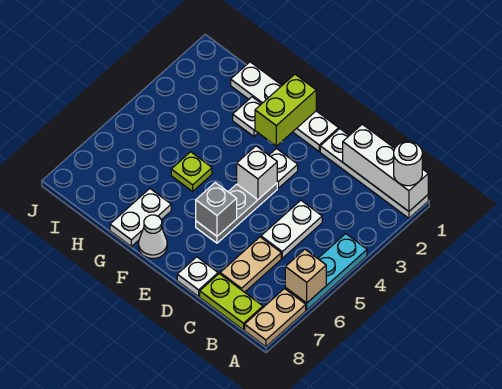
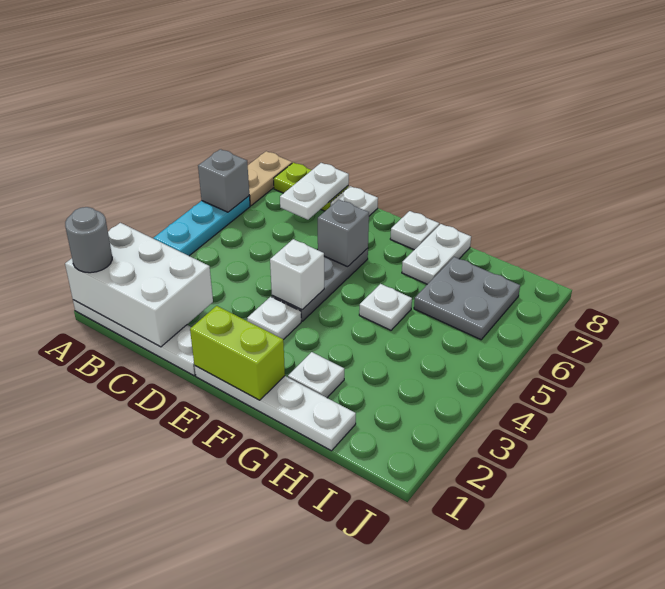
white brick A1:C1 level 2 -> white brick A1:C2 level 2
white round brick A1 level 3 -> grey round brick A1 level 3
tan brick A6 level 2 -> grey brick A6 level 2
white plate C4:C5 level 1 -> white plate C7:C8 level 2
tan plate C6:C7 level 1 -> none
lime brick F1:F2 level 2 -> lime brick E1:F1 level 2
white cone F8 level 1 -> white plate F8 level 1
lime plate G5 level 1 -> white plate G5 level 1
none -> grey plate H6:I7 level 1

